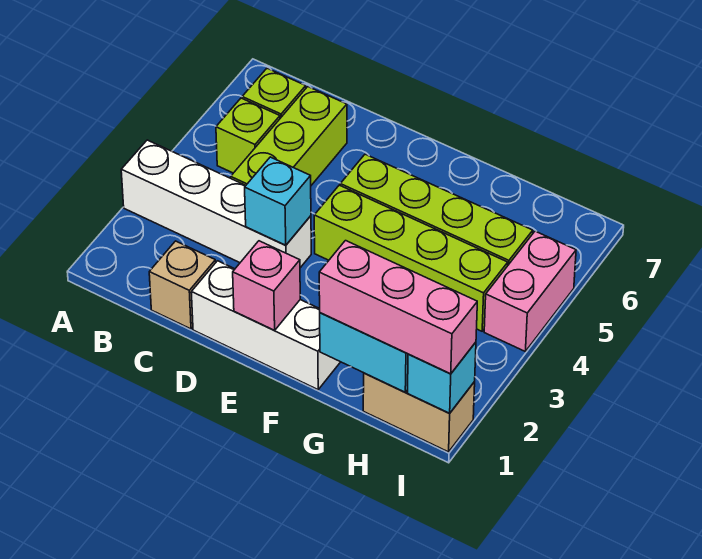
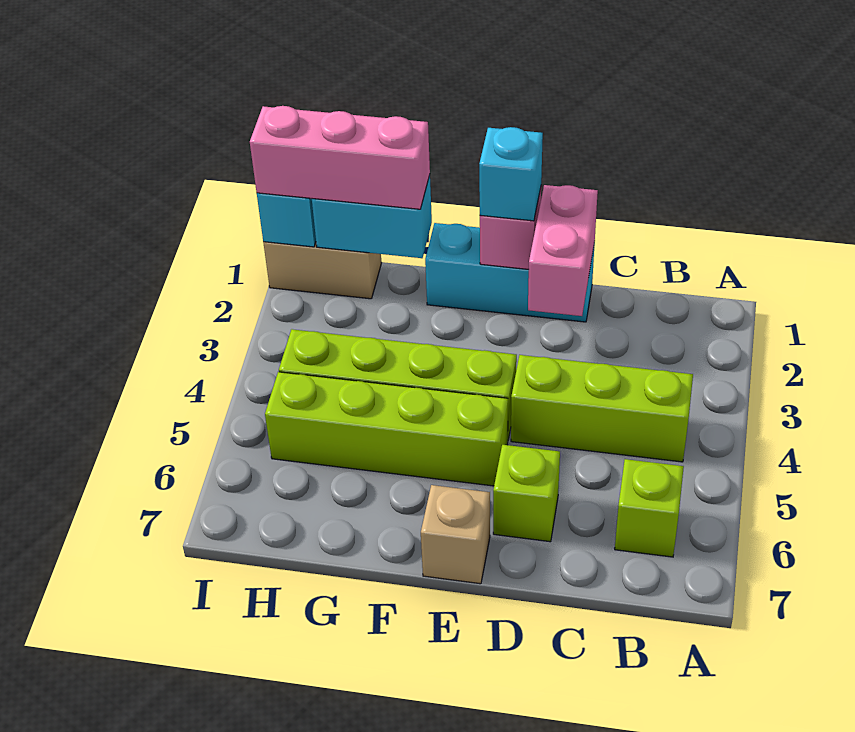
white brick A3:D3 level 1 -> none
lime brick B5 level 1 -> lime brick D6 level 1
tan brick C1 level 1 -> tan brick E7 level 1
lime brick C4:C6 level 1 -> lime brick B4:D4 level 1
white brick D1:F1 level 1 -> cyan brick D1:F1 level 1
cyan brick D3 level 2 -> cyan brick E1 level 3
pink brick I4:I5 level 1 -> pink brick D1:D2 level 2

